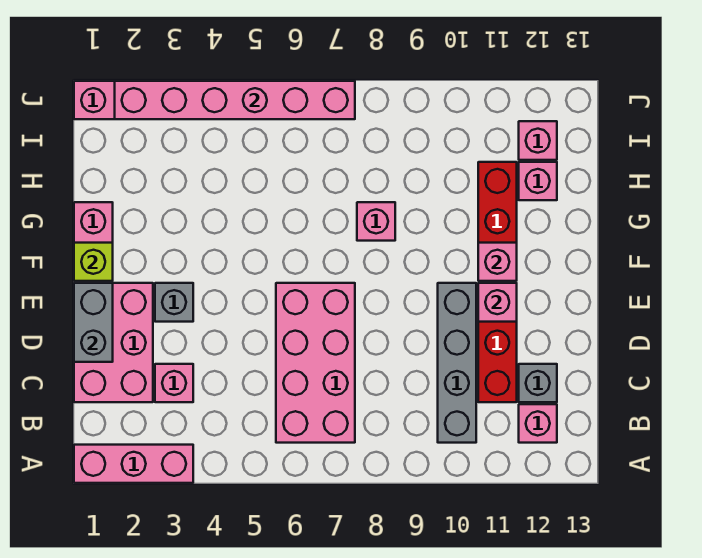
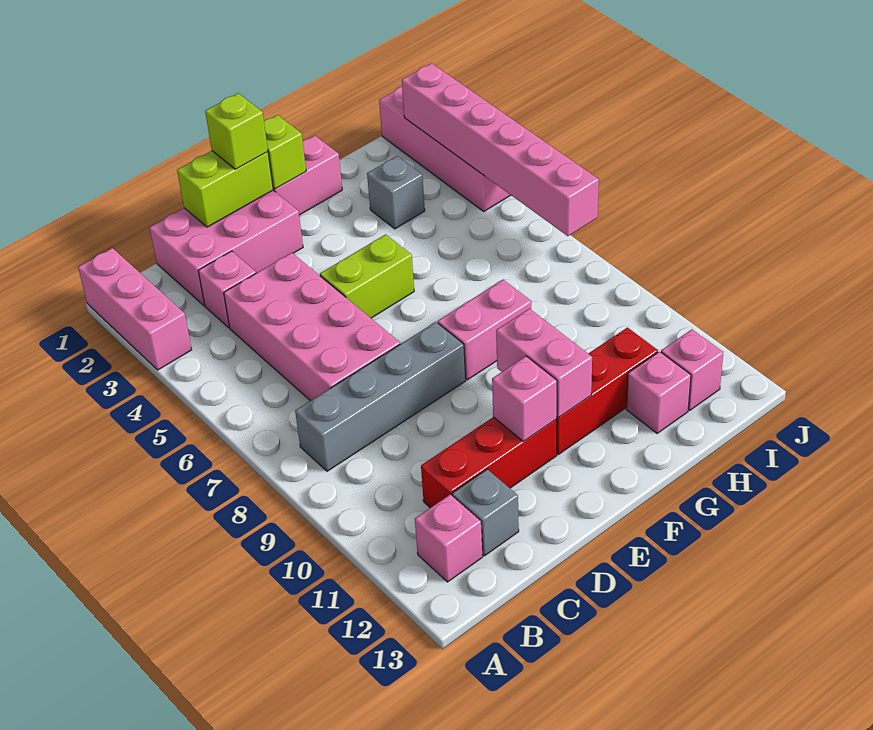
pink brick B6:E7 level 1 -> pink brick C4:D7 level 1
grey brick B10:E10 level 1 -> grey brick B8:E8 level 1
grey brick D1:E1 level 2 -> lime brick D1:E1 level 2
none -> lime brick E1 level 3
grey brick E3 level 1 -> grey brick H3 level 1
none -> lime brick E5:F5 level 1
pink brick F11 level 2 -> pink brick F10:F11 level 2
pink brick G8 level 1 -> pink brick F8:G8 level 1

